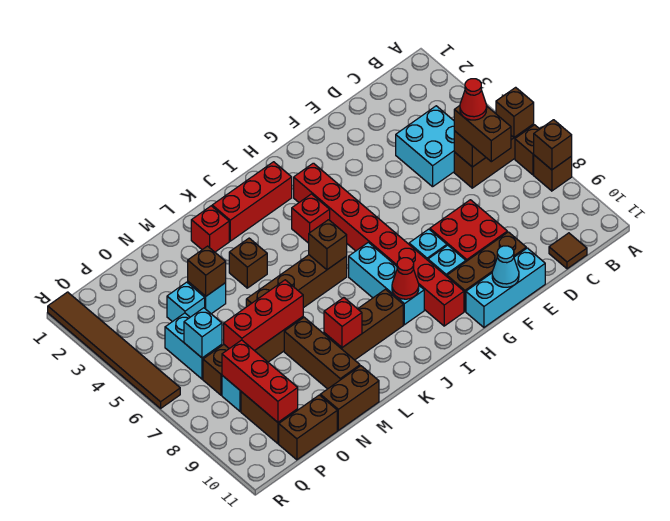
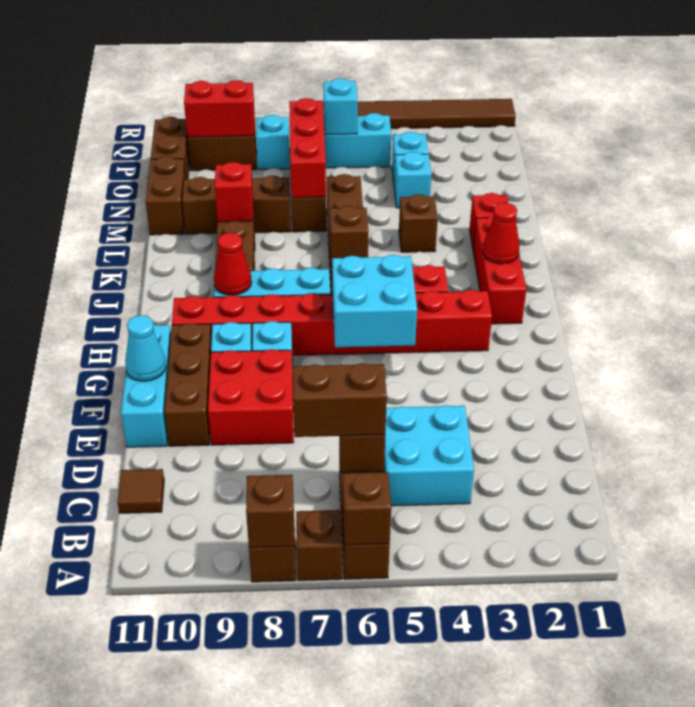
red cone C6 level 4 -> red cone J2 level 2
none -> cyan brick G5:H6 level 2
brown brick N4 level 2 -> none
red brick P8:P10 level 2 -> red brick P9:P10 level 2

